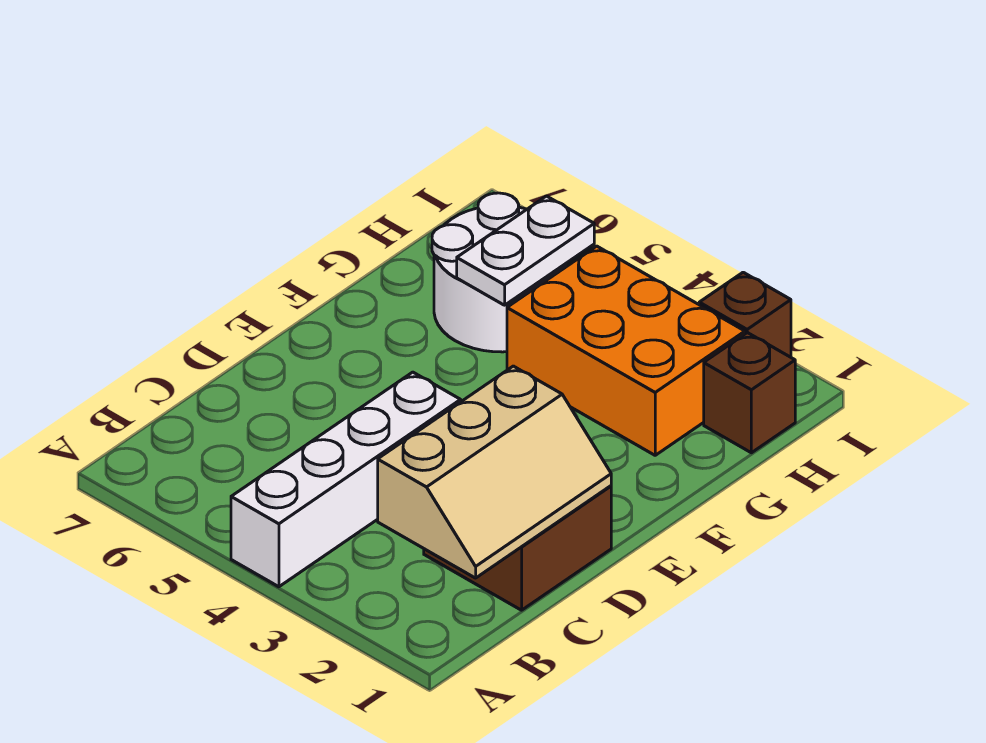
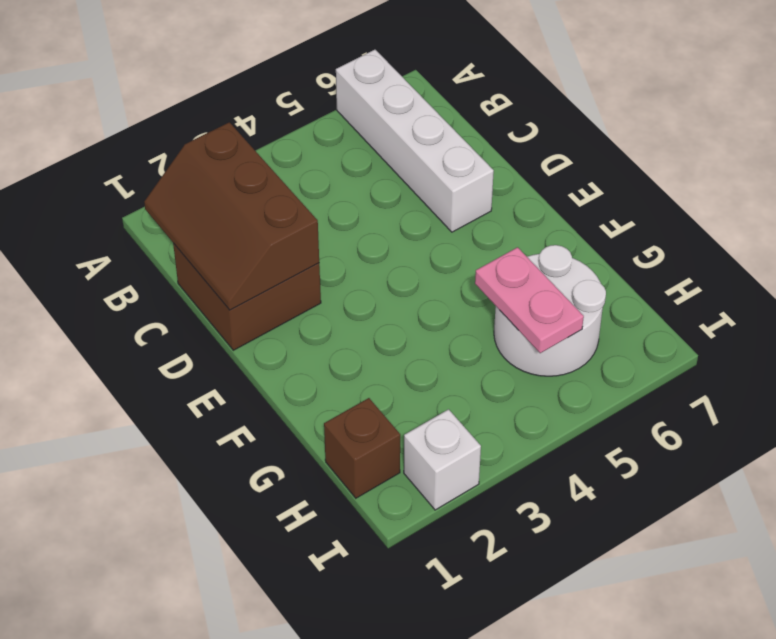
white brick A4:D4 level 1 -> white brick A6:D6 level 1
tan slope B1:D2 level 2 top 2 -> brown slope B1:D2 level 2 top 2
orange brick G2:H4 level 1 -> none
white plate G5:H5 level 2 -> pink plate G5:H5 level 2
brown brick I2 level 1 -> white brick I2 level 1

